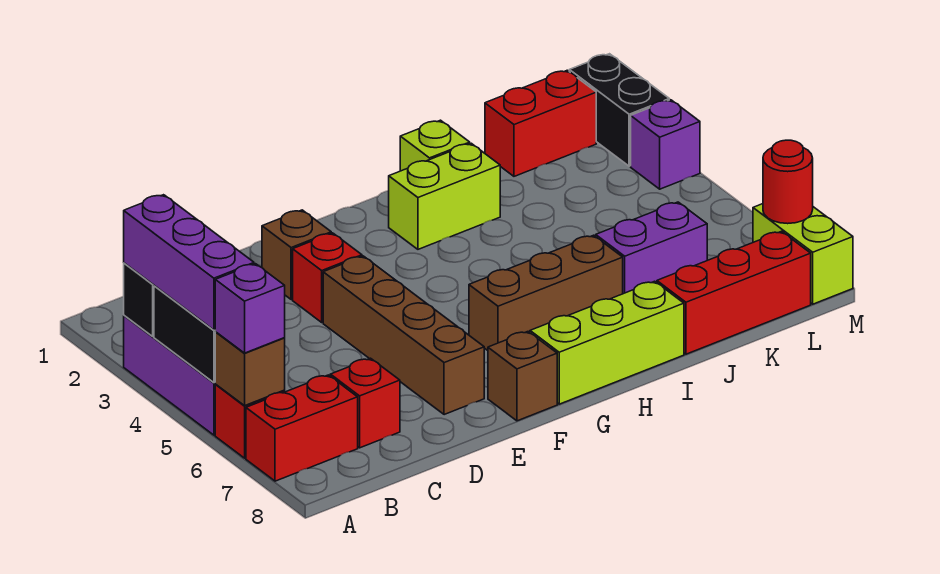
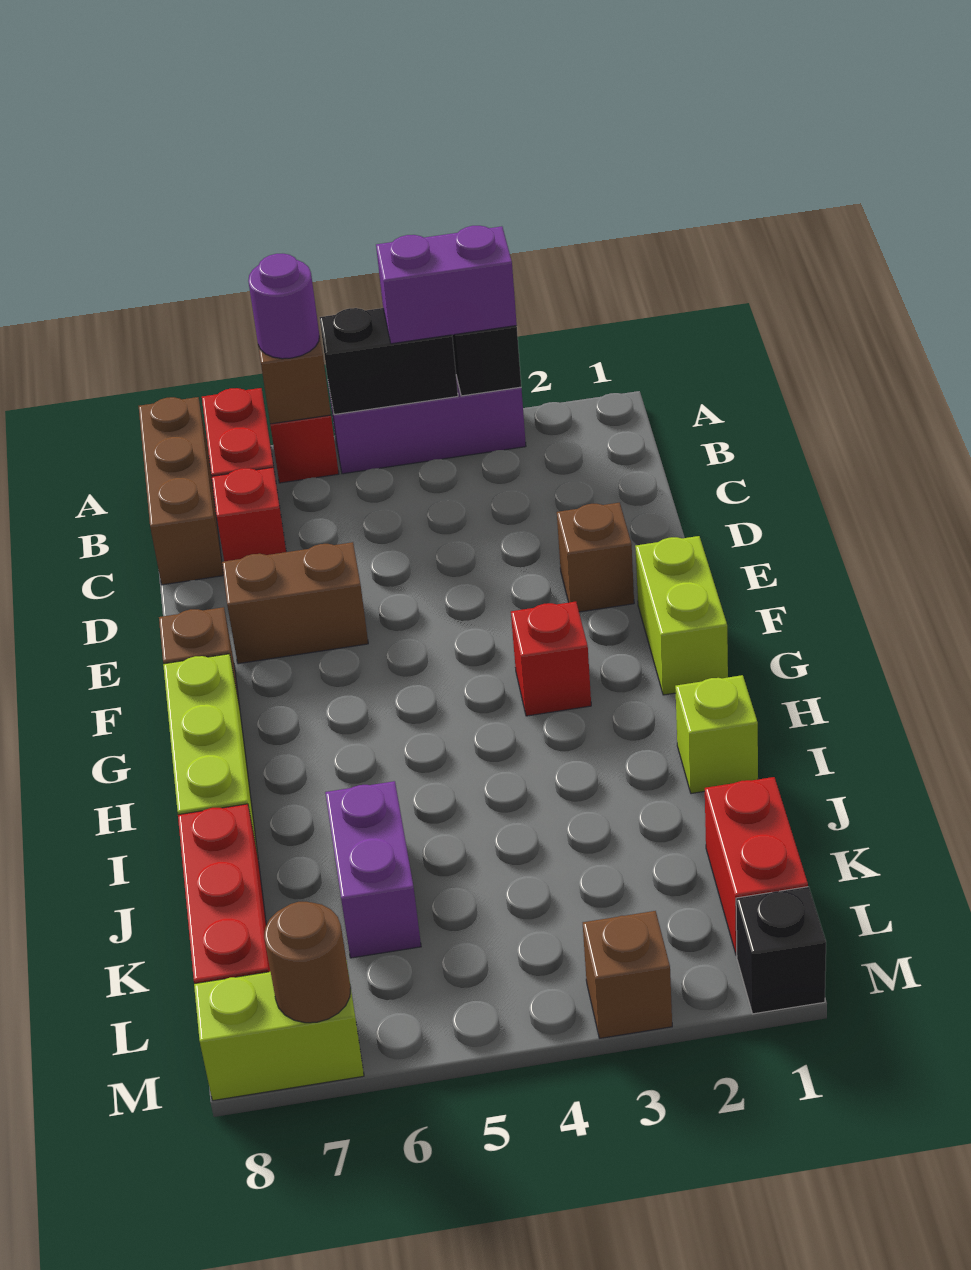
purple brick A3:A5 level 3 -> purple brick A3:A4 level 3
purple brick A6 level 3 -> purple round brick A6 level 3
red brick E3 level 1 -> red brick G3 level 1
brown brick E4:E7 level 1 -> brown brick E6:E7 level 1
brown brick G6:I6 level 1 -> brown brick A8:C8 level 1
lime brick H2:I2 level 1 -> lime brick F1:G1 level 1
black brick M1:M2 level 1 -> black brick M1 level 1
purple brick M3 level 1 -> brown brick M3 level 1
red round brick M7 level 2 -> brown round brick M7 level 2

